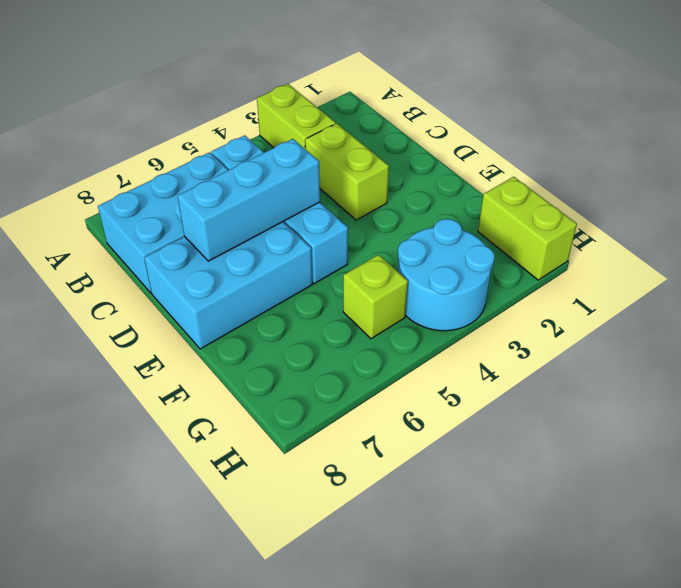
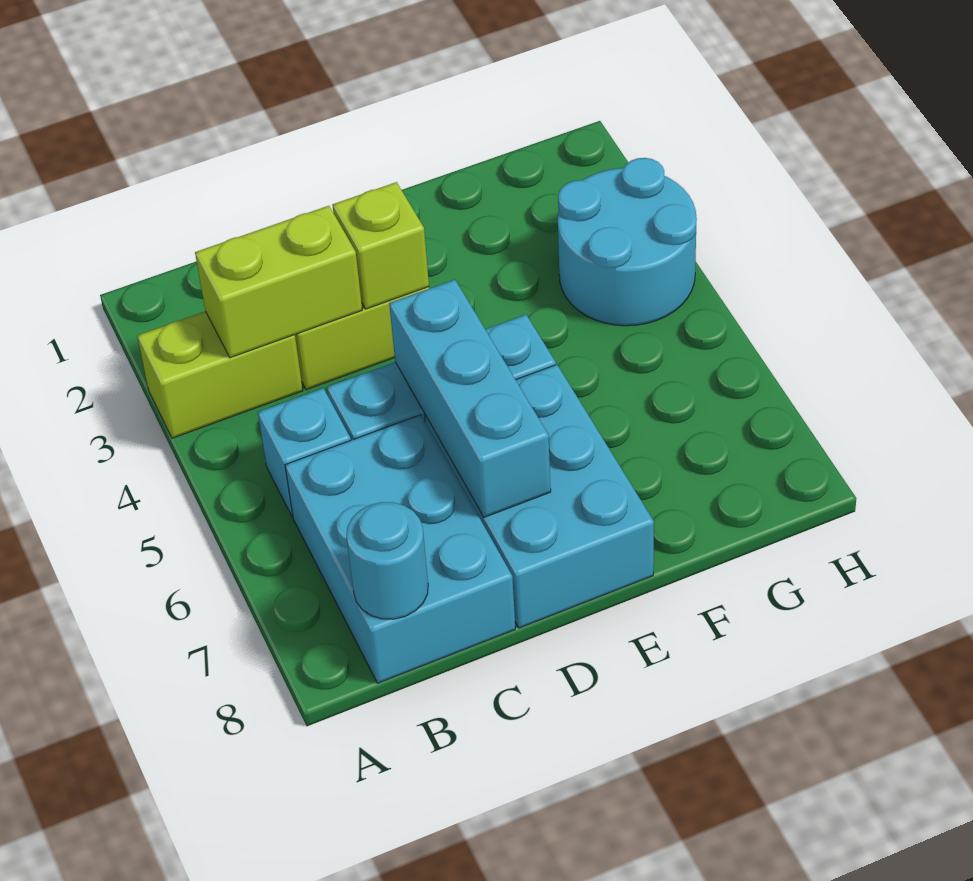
none -> cyan round brick B8 level 2
lime brick G1:H1 level 1 -> lime brick B3:C3 level 2
lime brick G5 level 1 -> lime brick D3 level 2

